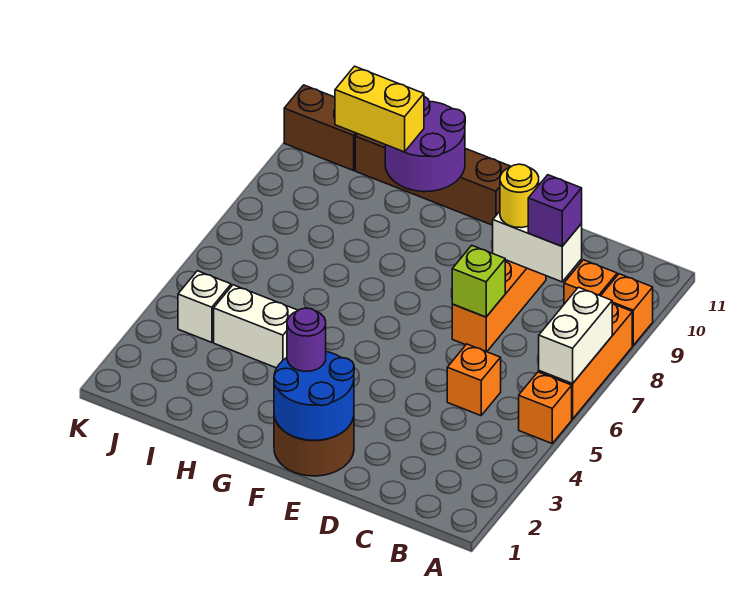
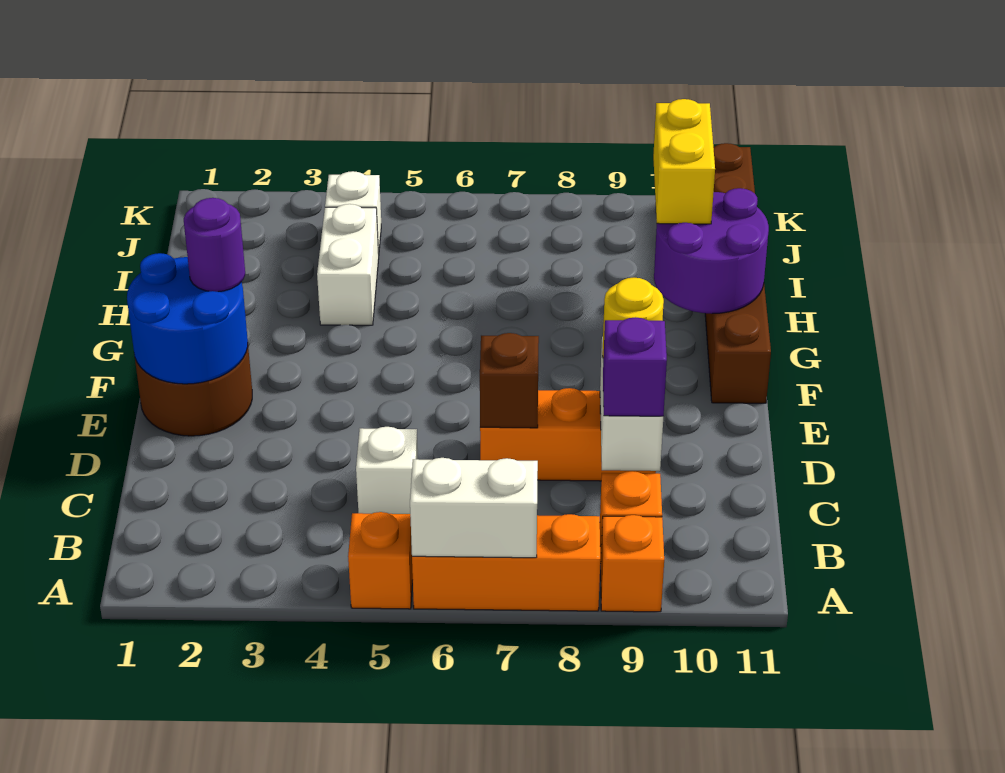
orange brick C5 level 1 -> white brick C5 level 1
lime brick D7 level 2 -> brown brick D7 level 2

